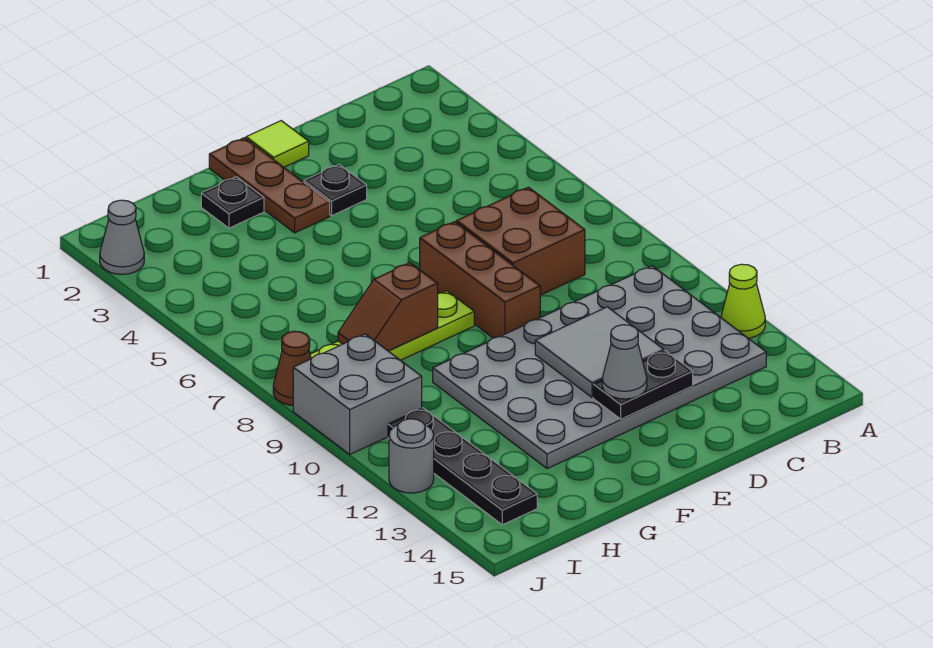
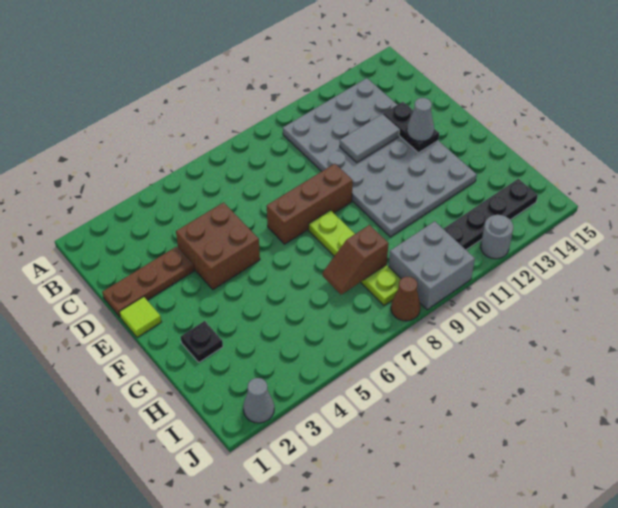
lime cone A12 level 1 -> none
brown brick C7:D8 level 1 -> brown brick D4:E5 level 1
grey tile D11:E12 level 2 -> grey tile D11:D12 level 2
black plate E3 level 1 -> none
brown plate F1:F3 level 1 -> brown plate D1:D3 level 1
brown slope G8:H8 level 2 top G -> brown slope H7:H8 level 2 top 8

